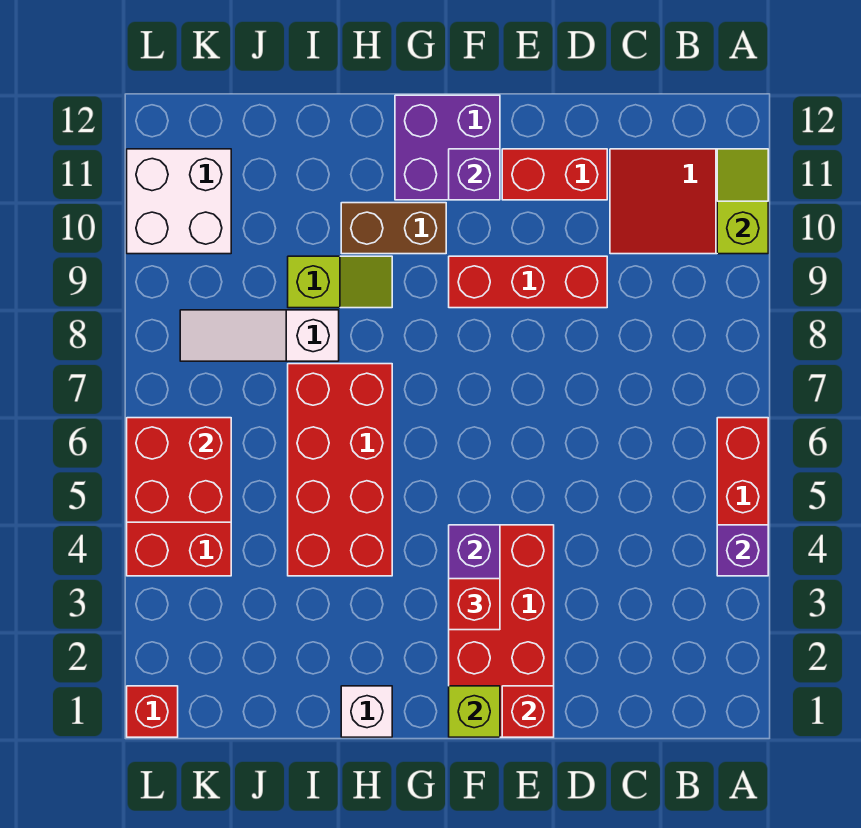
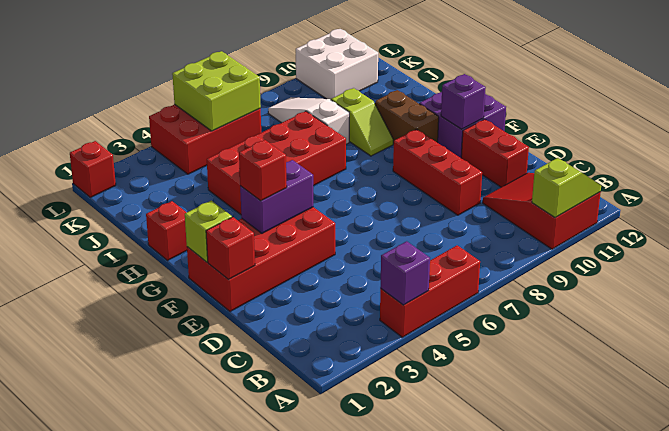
white brick H1 level 1 -> red brick H1 level 1
red brick K5:L6 level 2 -> lime brick K5:L6 level 2

